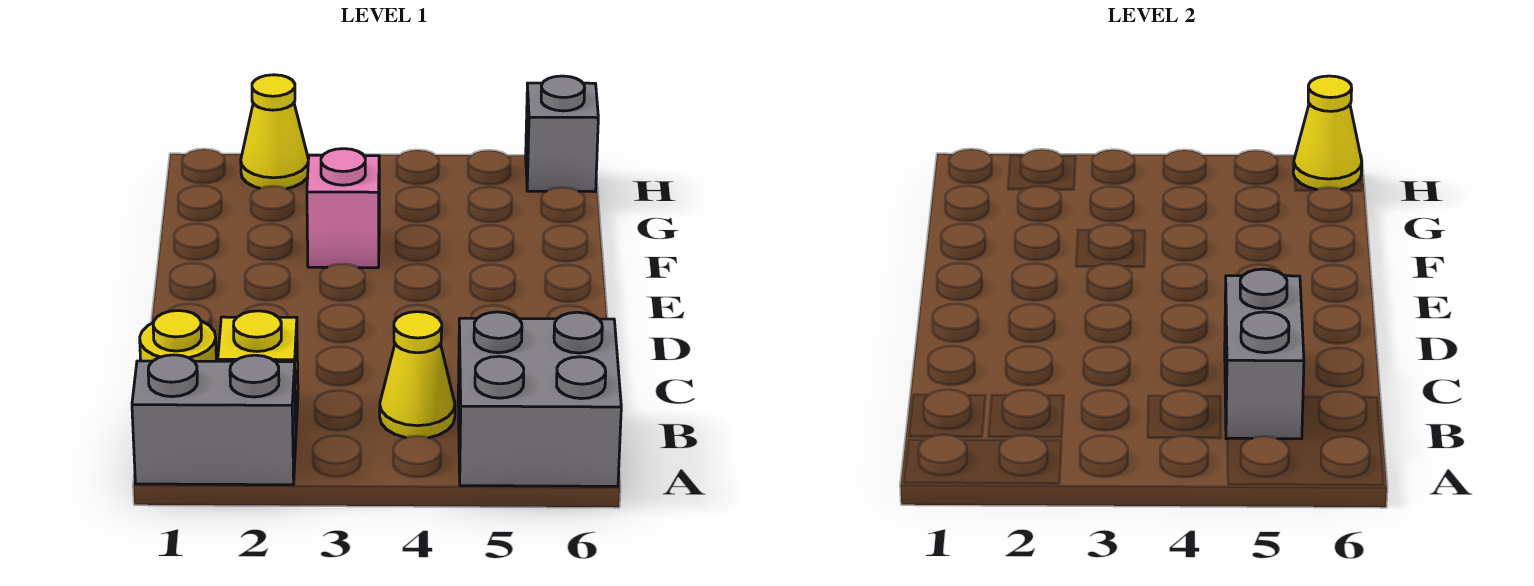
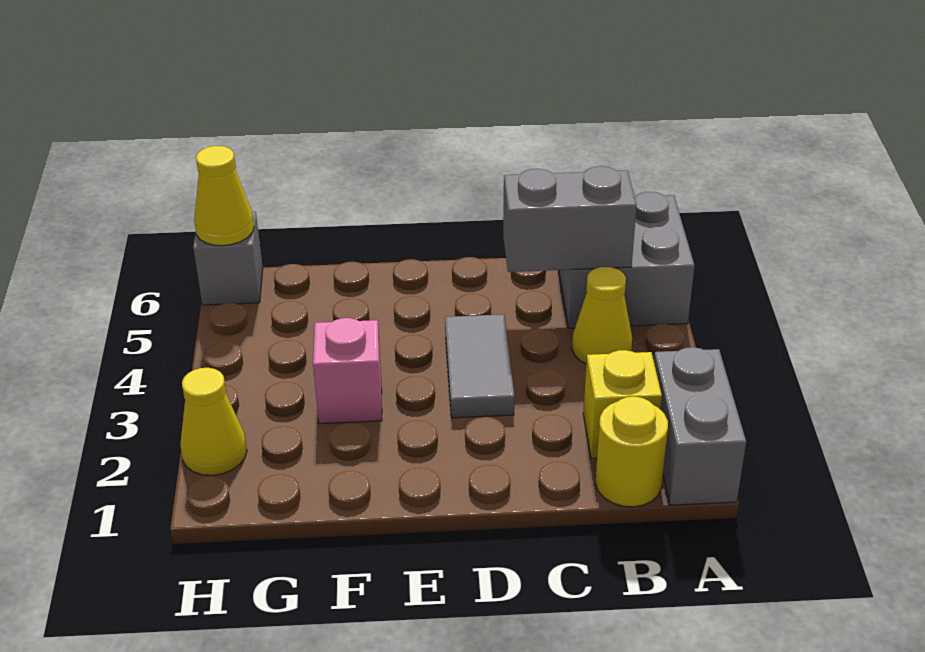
none -> grey tile D3:D4 level 1

